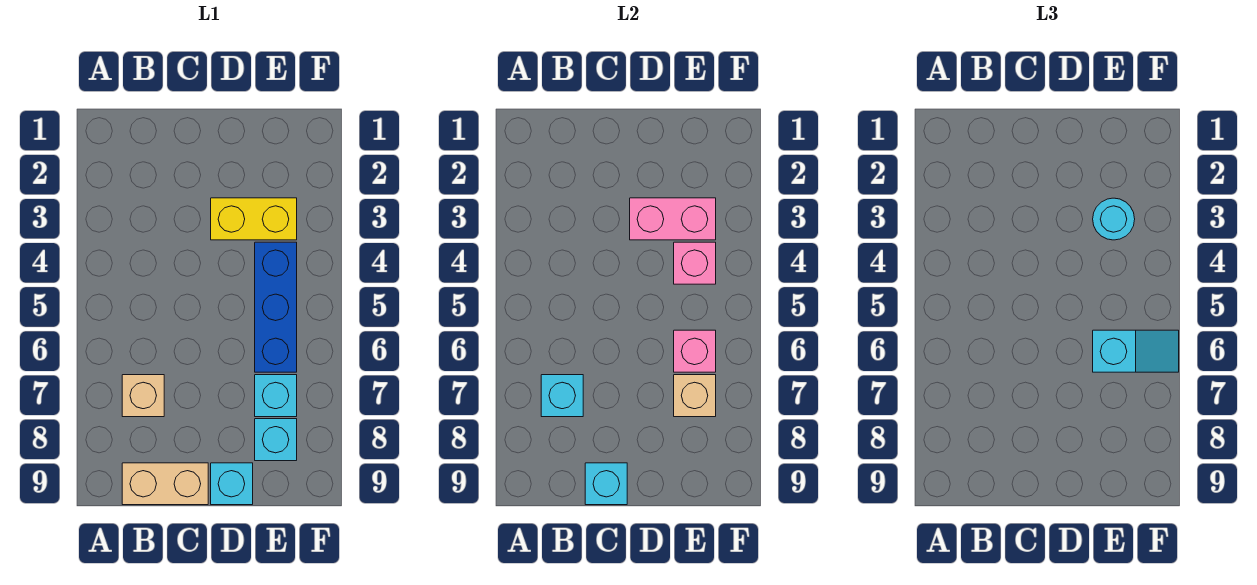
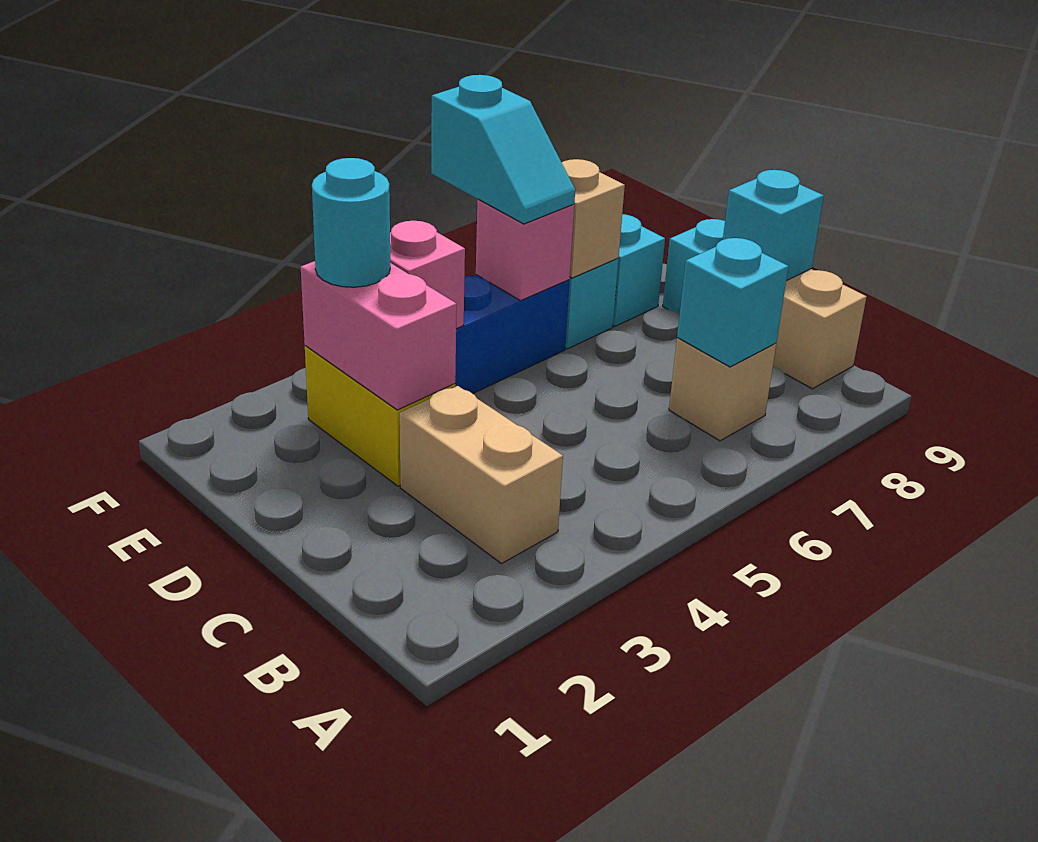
none -> tan brick B3:C3 level 1
cyan slope E6:F6 level 3 top E -> cyan slope E6:F6 level 3 top F

